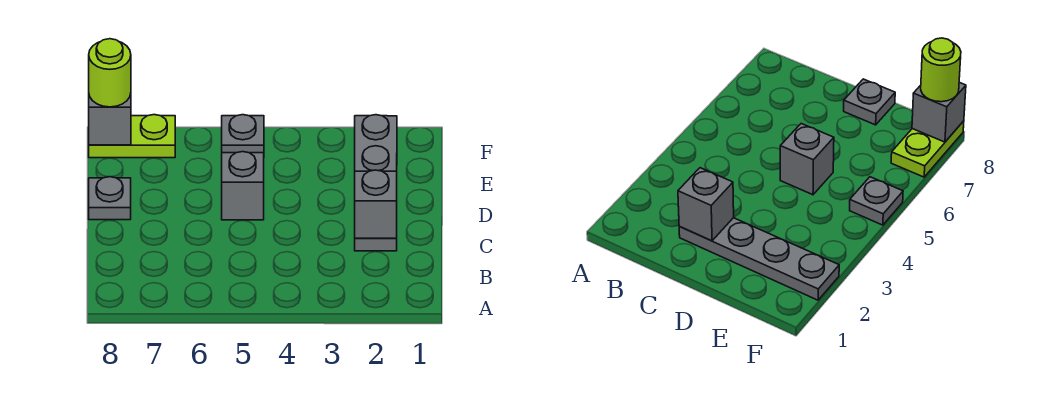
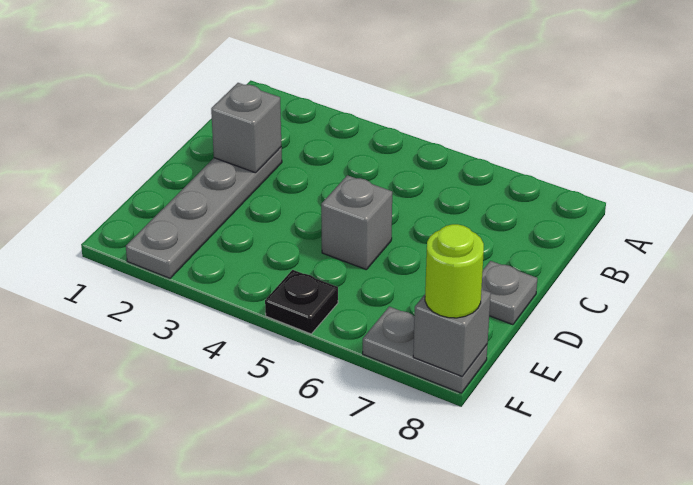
grey plate F5 level 1 -> black plate F5 level 1
lime plate F7:F8 level 1 -> grey plate F7:F8 level 1

